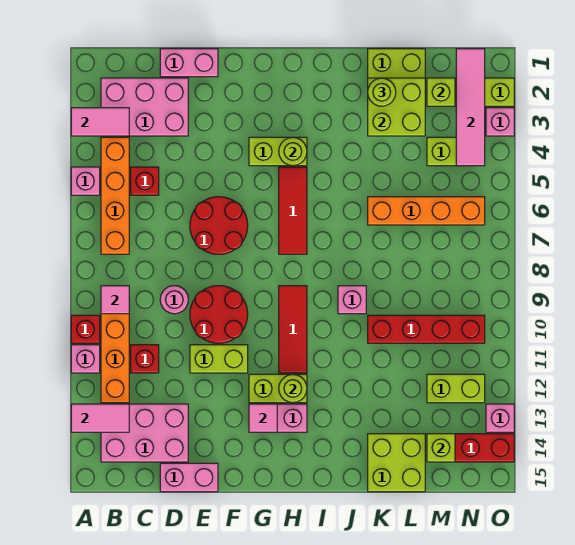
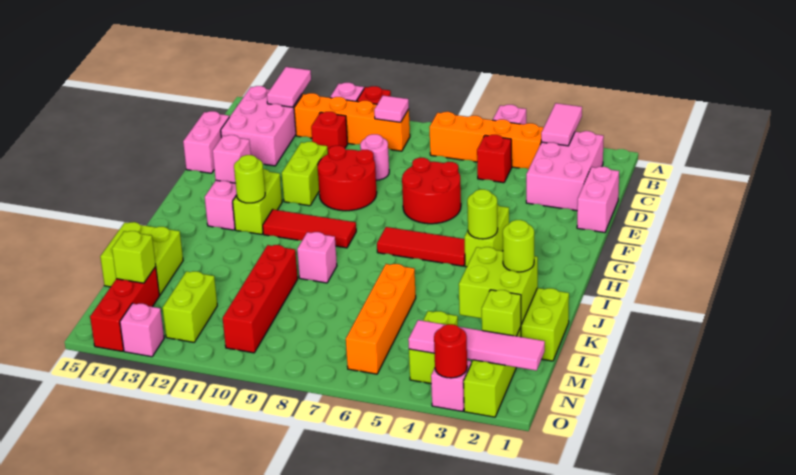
pink tile G13 level 2 -> pink brick G13 level 2
none -> red round brick O3 level 2

